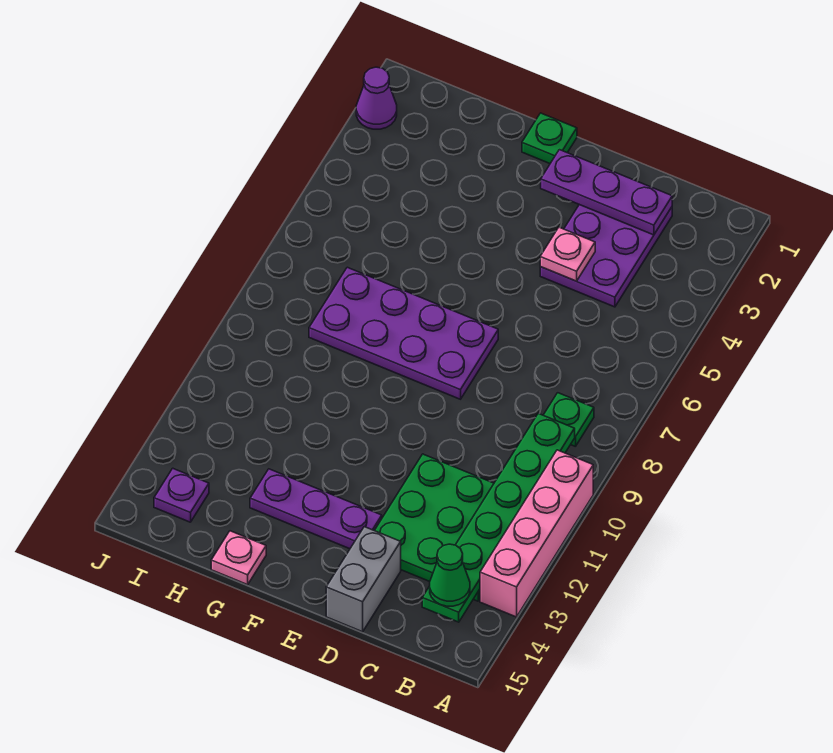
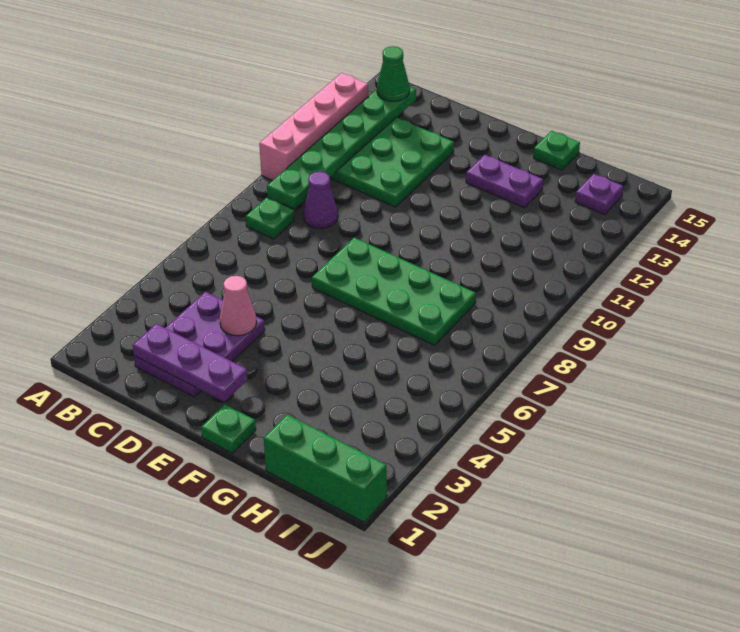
pink plate D4 level 2 -> pink cone D4 level 2
grey brick D14:D15 level 1 -> none
purple plate E7:H8 level 1 -> green plate E7:H8 level 1
purple plate E13:G13 level 1 -> purple plate F13:G13 level 1
pink plate G15 level 1 -> green plate G15 level 1
none -> green brick H1:J1 level 1
purple cone J2 level 1 -> purple cone C9 level 1

